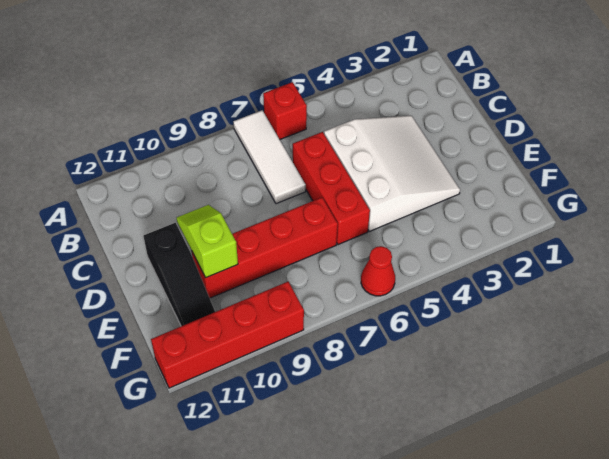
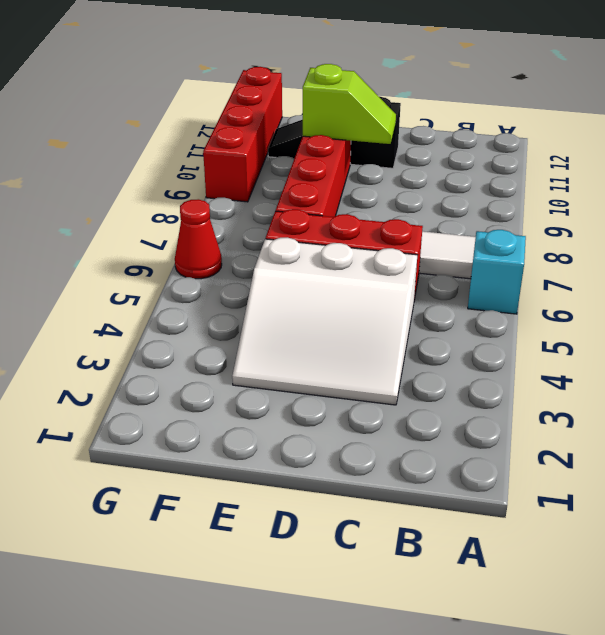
red brick A6 level 1 -> cyan brick A6 level 1

